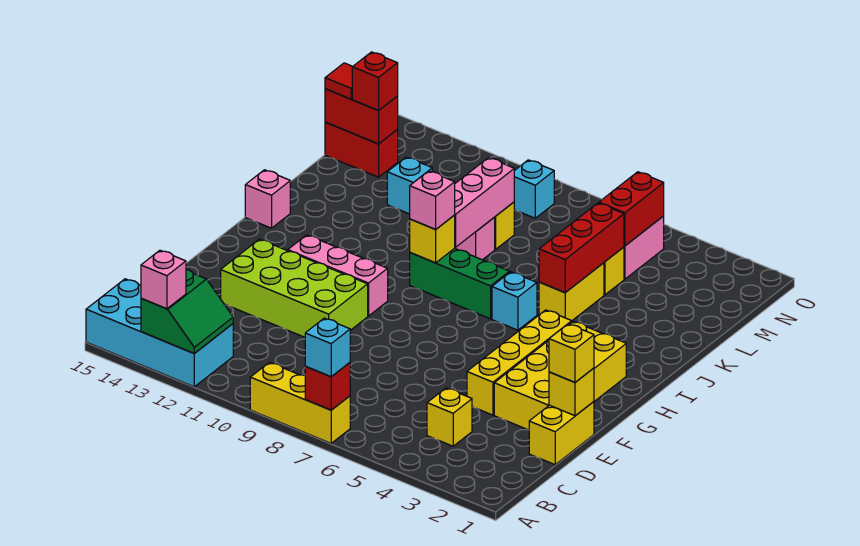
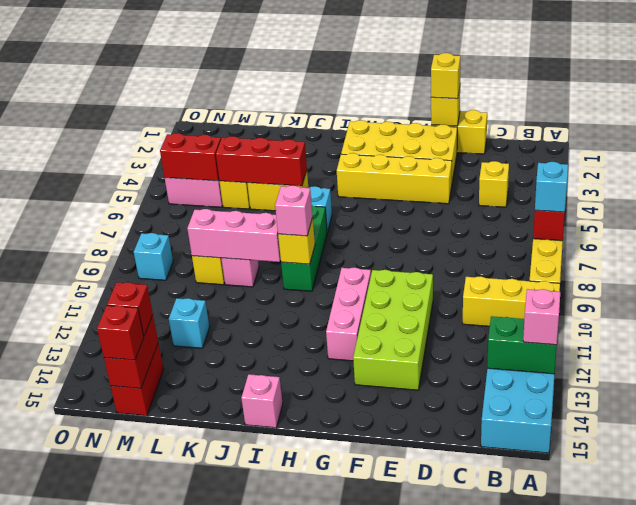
none -> yellow brick A10:C10 level 1
red tile M15 level 3 -> red brick M15 level 3

